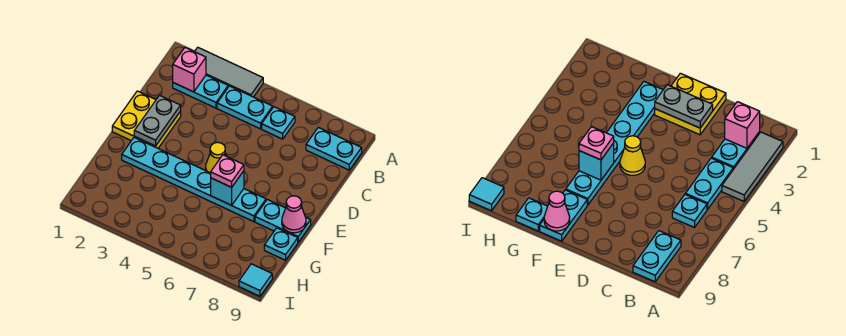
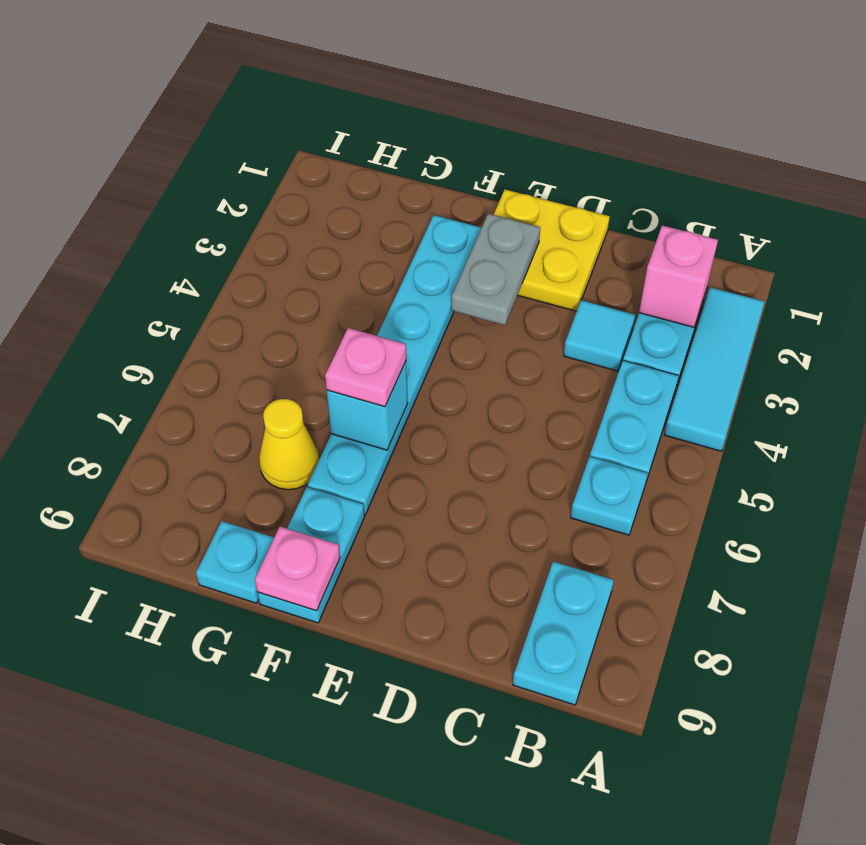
grey tile A2:A4 level 1 -> cyan tile A2:A4 level 1
grey plate D2:E2 level 2 -> grey plate E2:E3 level 2
yellow cone E5 level 1 -> yellow cone G7 level 1
pink cone F9 level 2 -> pink plate F9 level 2
cyan tile I9 level 1 -> cyan tile C3 level 1

